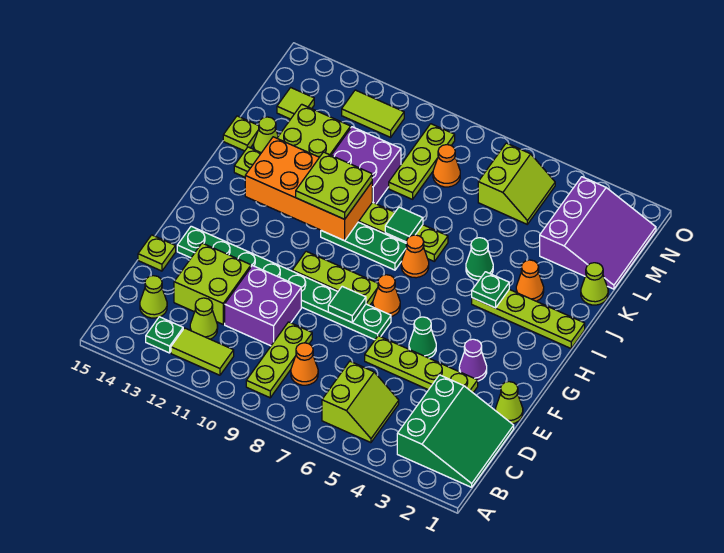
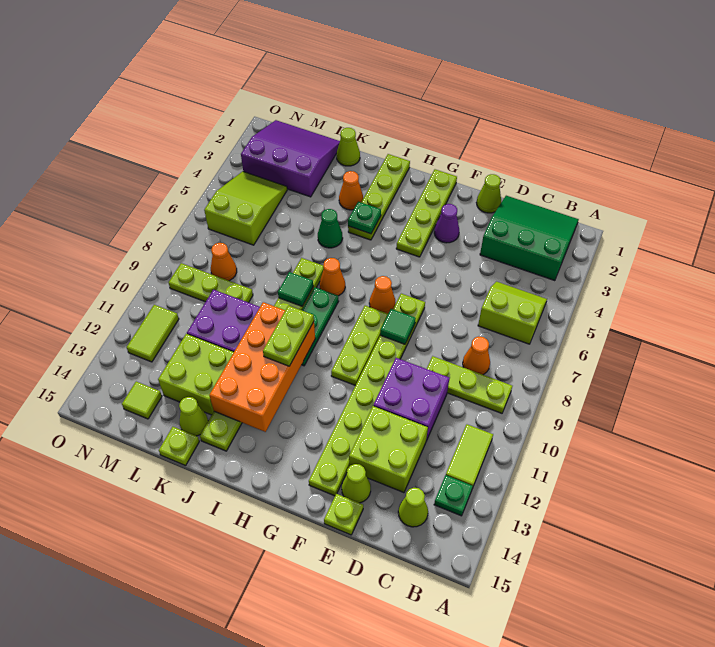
lime cone C12 level 1 -> lime cone E14 level 1
lime plate E3:E6 level 1 -> lime plate G1:G4 level 1
green cone F5 level 1 -> none
green plate F7:F14 level 1 -> lime plate F7:F14 level 1
lime plate I10:J11 level 3 -> lime plate I10:I11 level 3
lime slope M5:N6 level 1 top 6 -> lime slope M4:N6 level 1 top 6

